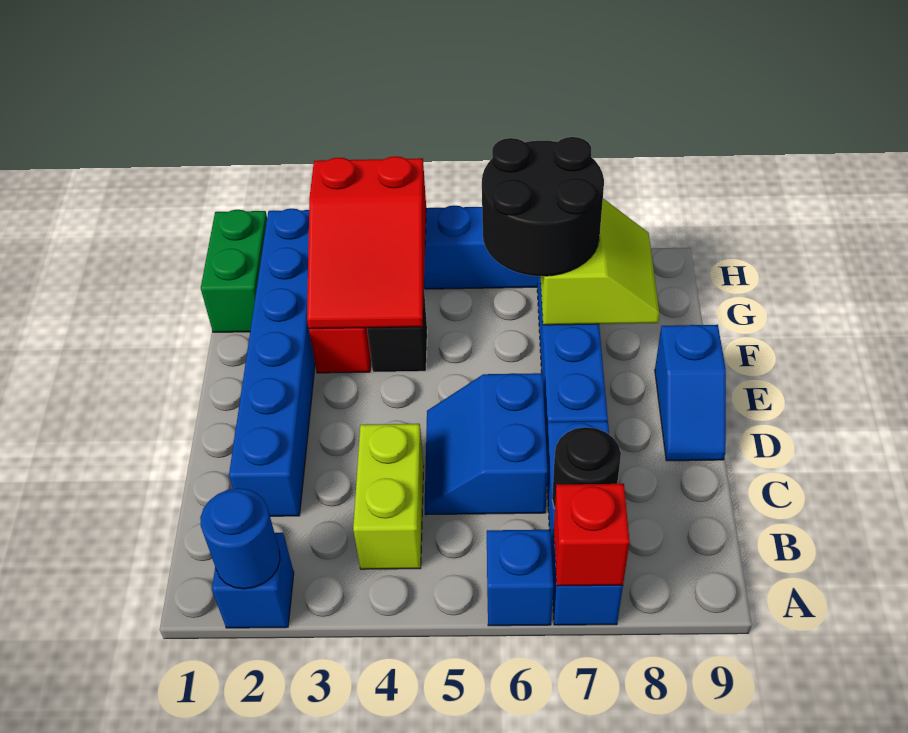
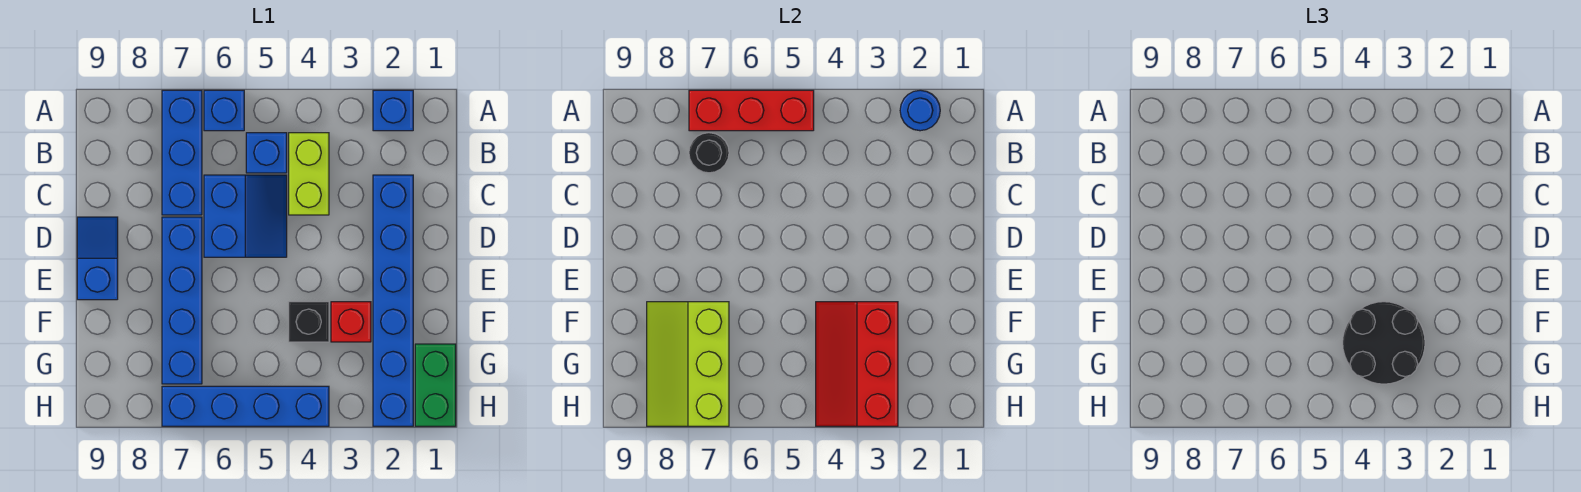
red brick A7 level 2 -> red brick A5:A7 level 2
none -> blue brick B5 level 1
red slope F3:H4 level 2 top H -> red slope F3:H4 level 2 top 3
black round brick F6:G7 level 3 -> black round brick F3:G4 level 3
lime slope F7:G8 level 2 top 7 -> lime slope F7:H8 level 2 top 7

